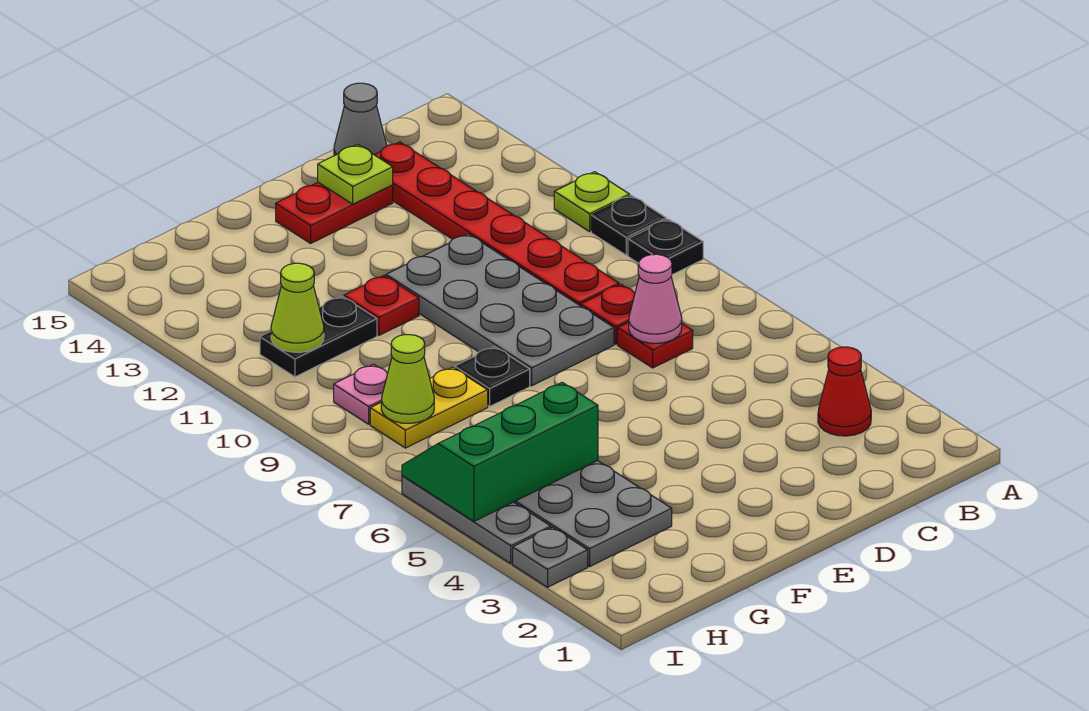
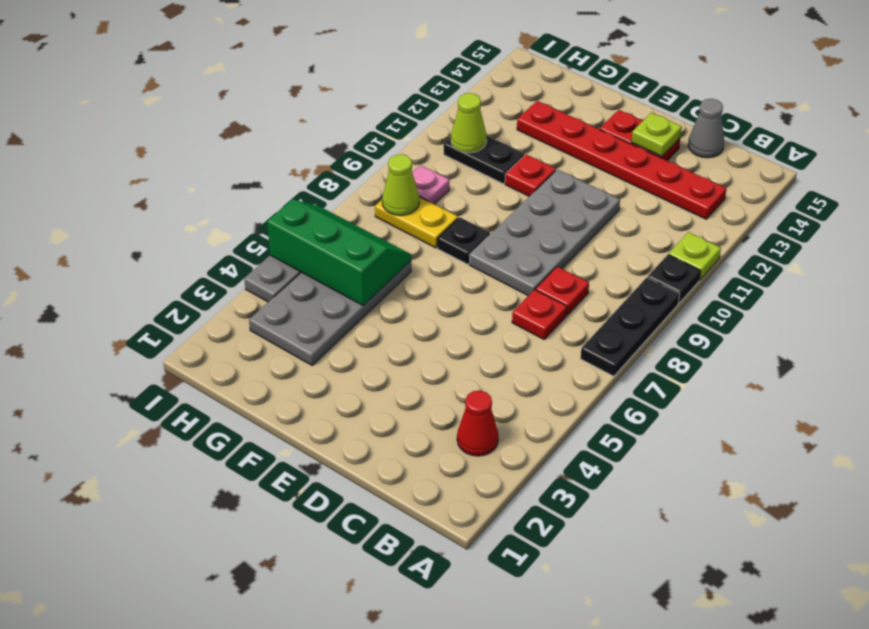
black plate A9 level 1 -> black plate A7:A9 level 1
pink cone C7 level 2 -> none
red plate C9:C14 level 1 -> red plate B13:G13 level 1
grey plate I3 level 1 -> none

